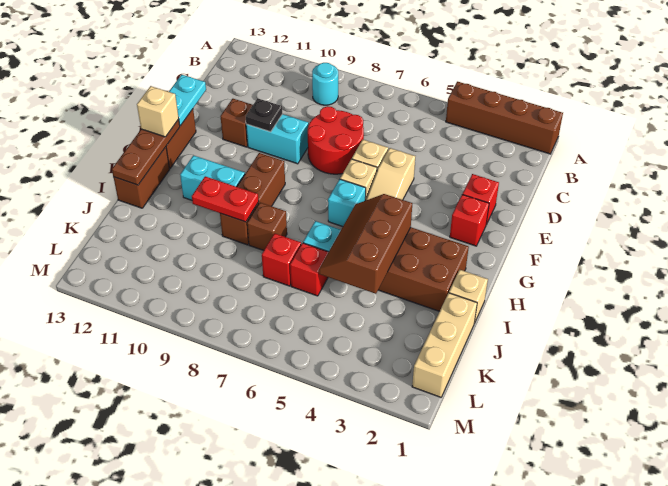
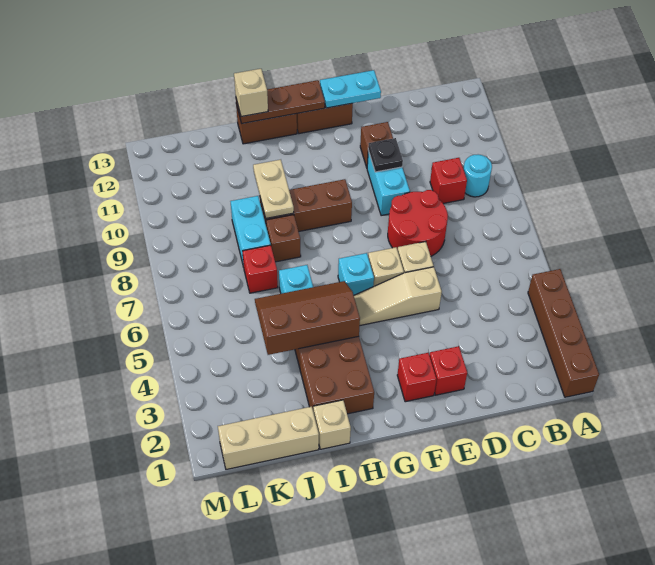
tan brick G13 level 3 -> tan brick I13 level 3
cyan brick H10:H11 level 1 -> cyan brick J8:J9 level 1
red plate I9:I10 level 2 -> tan plate I9:I10 level 2
red brick J6 level 1 -> red brick C9 level 1

